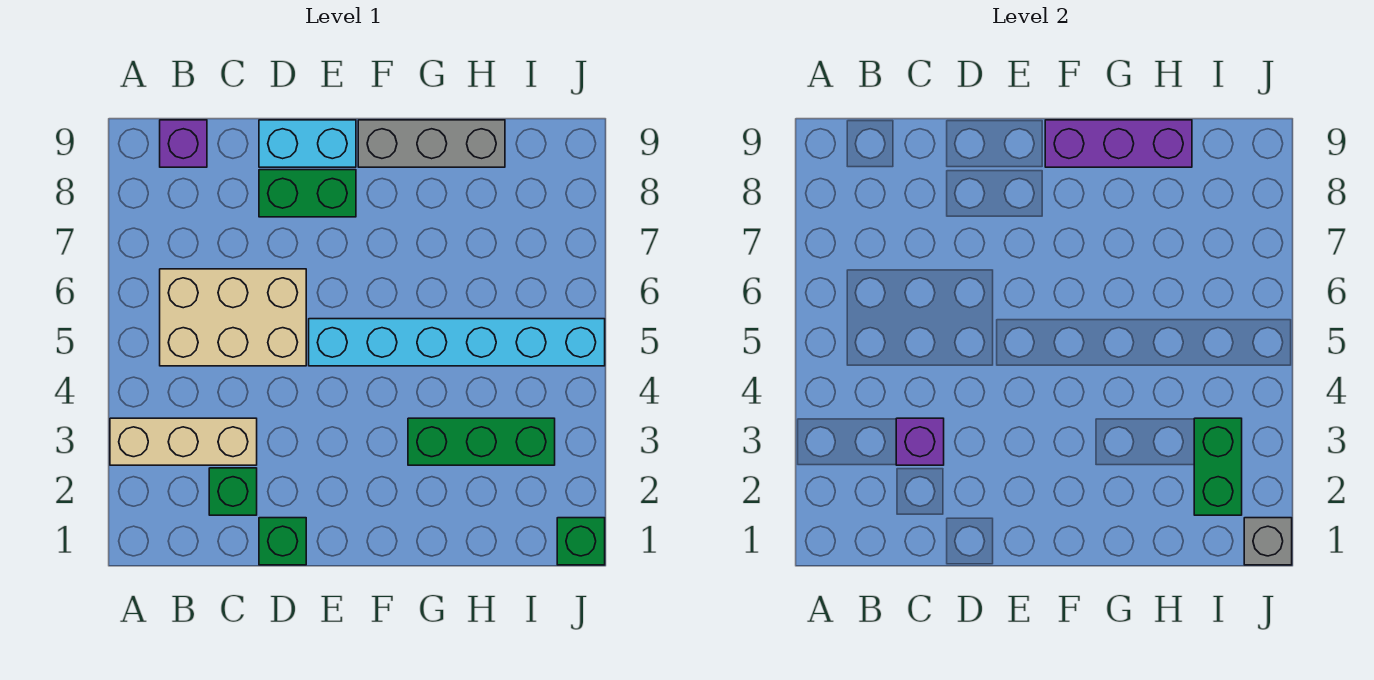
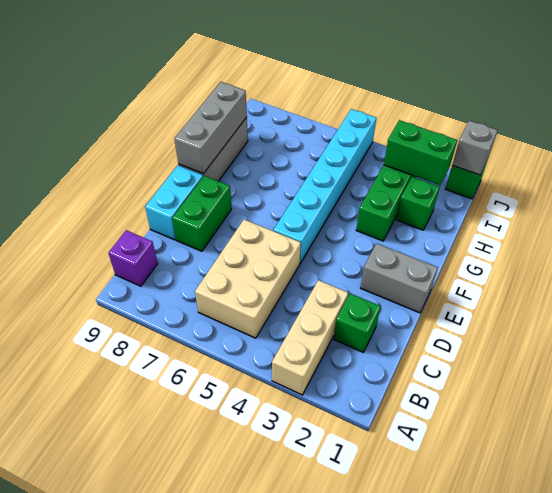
purple brick C3 level 2 -> none
green brick D1 level 1 -> green brick H2 level 1
none -> grey brick E1:E2 level 1
purple brick F9:H9 level 2 -> grey brick F9:H9 level 2

